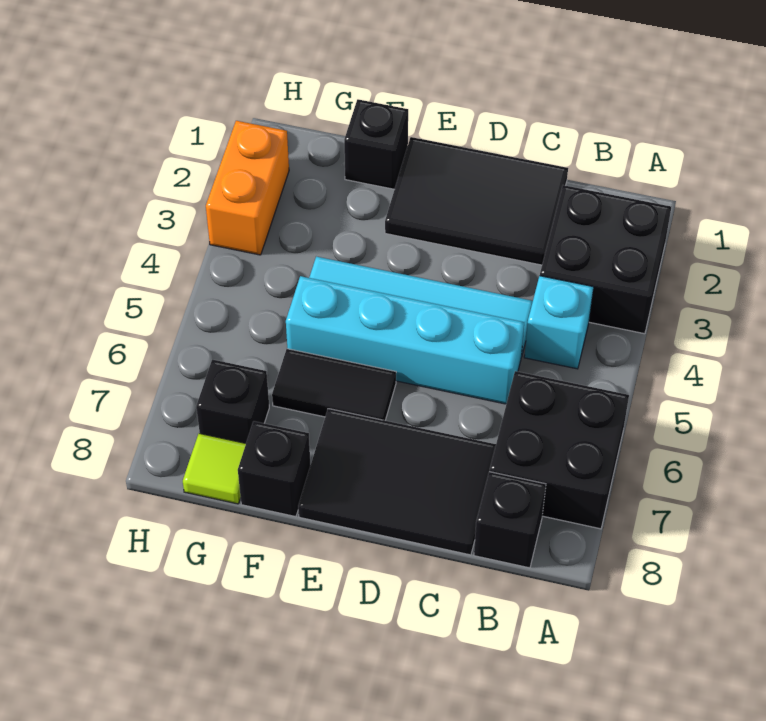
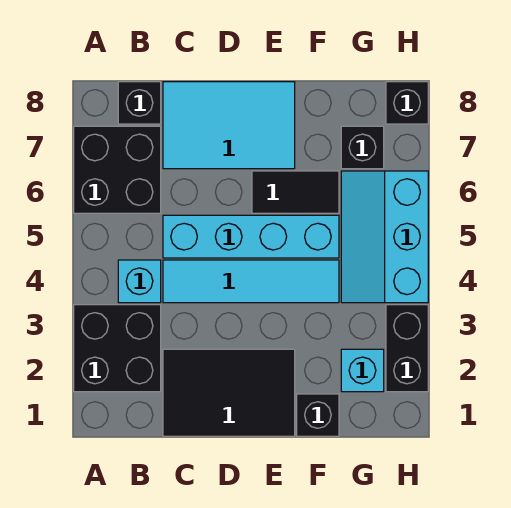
black tile C7:E8 level 1 -> cyan tile C7:E8 level 1
black brick F8 level 1 -> black brick H8 level 1
none -> cyan brick G2 level 1
none -> cyan slope G4:H6 level 1 top H
lime tile G8 level 1 -> none
orange brick H2:H3 level 1 -> black brick H2:H3 level 1

